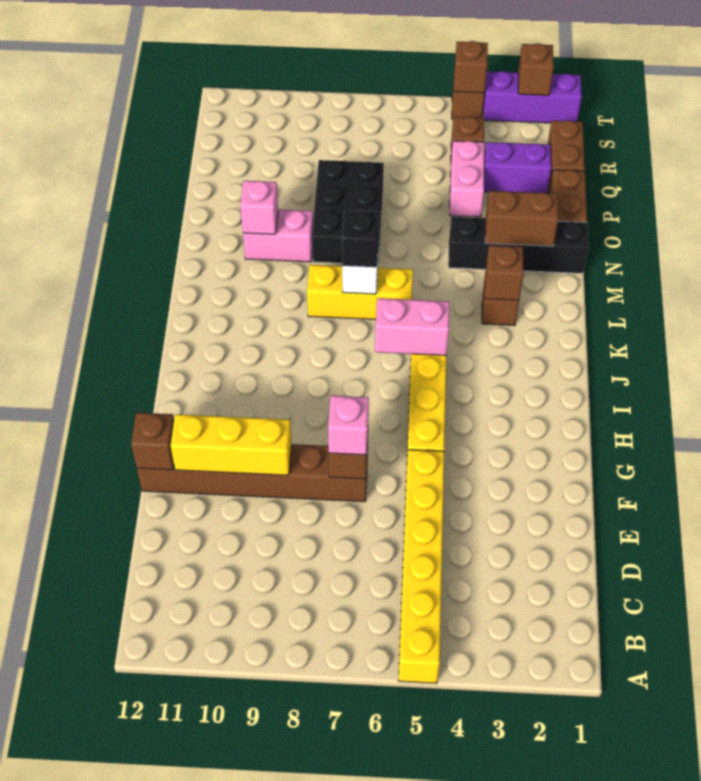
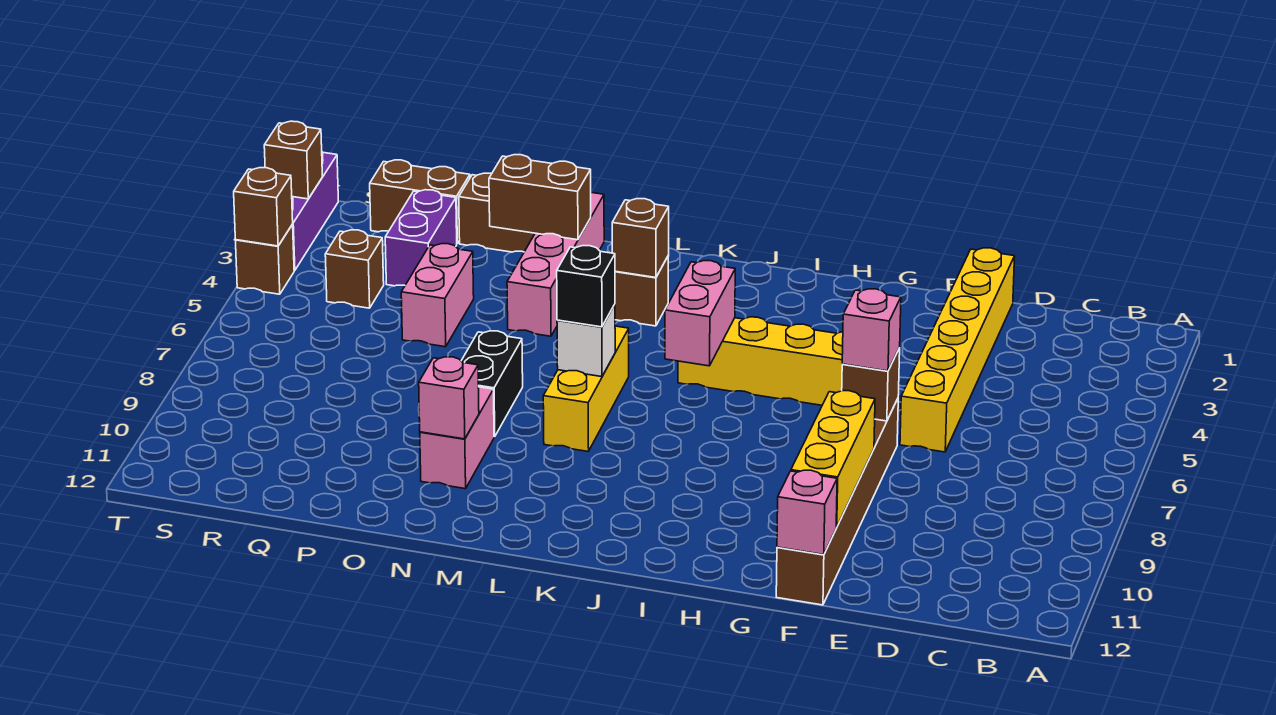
yellow brick A5:F5 level 1 -> yellow brick E1:E6 level 1
brown brick F12 level 2 -> pink brick F12 level 2
black brick N1:N4 level 1 -> pink brick N1:N4 level 1
brown brick N2:N3 level 2 -> brown brick N2:O2 level 2
black brick N7:P8 level 1 -> black brick N7:N8 level 1
pink brick P4:Q4 level 1 -> pink brick P4:P5 level 1

